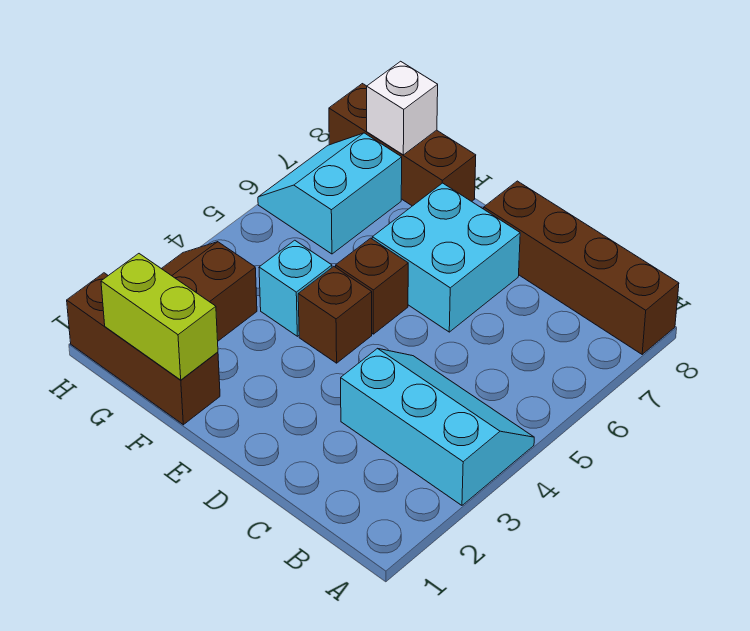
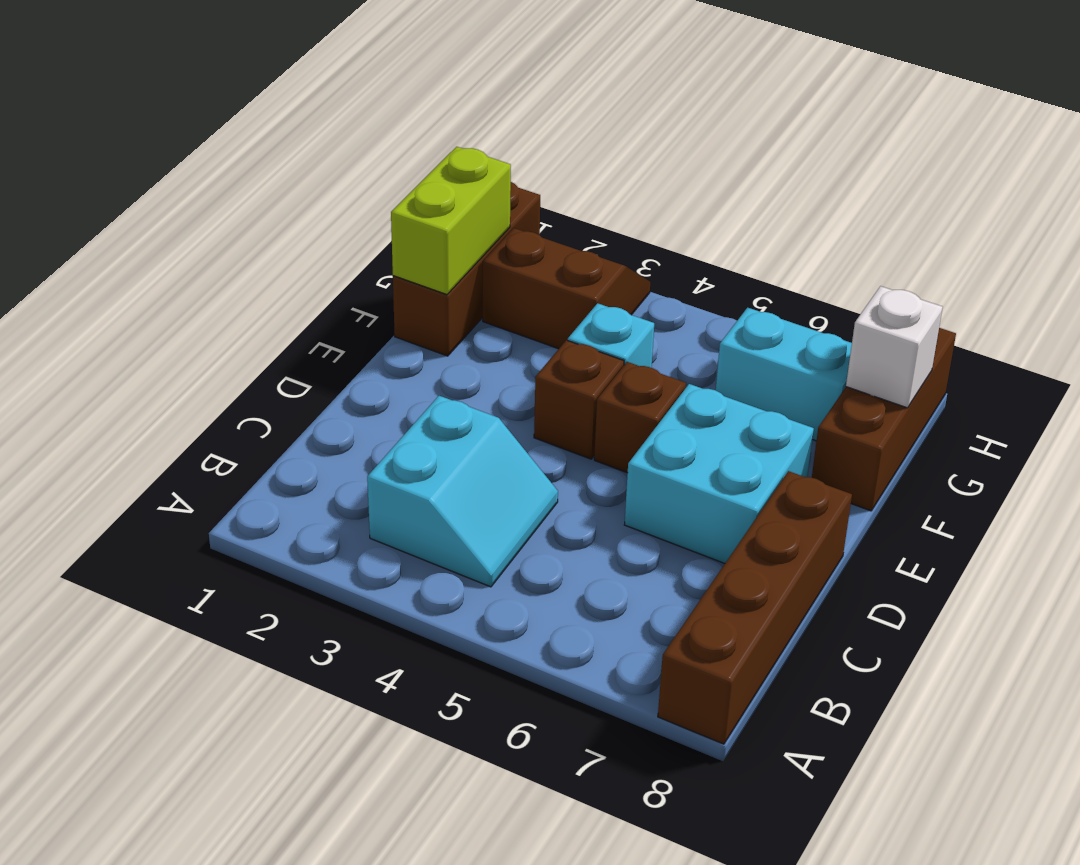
cyan slope A3:C4 level 1 top 3 -> cyan slope B3:C4 level 1 top 3

